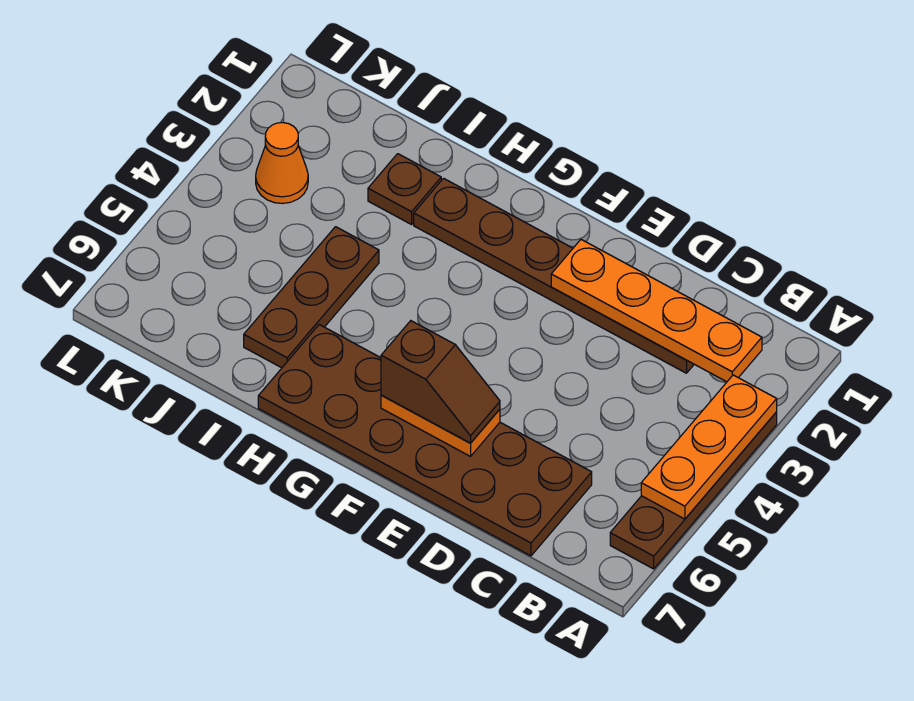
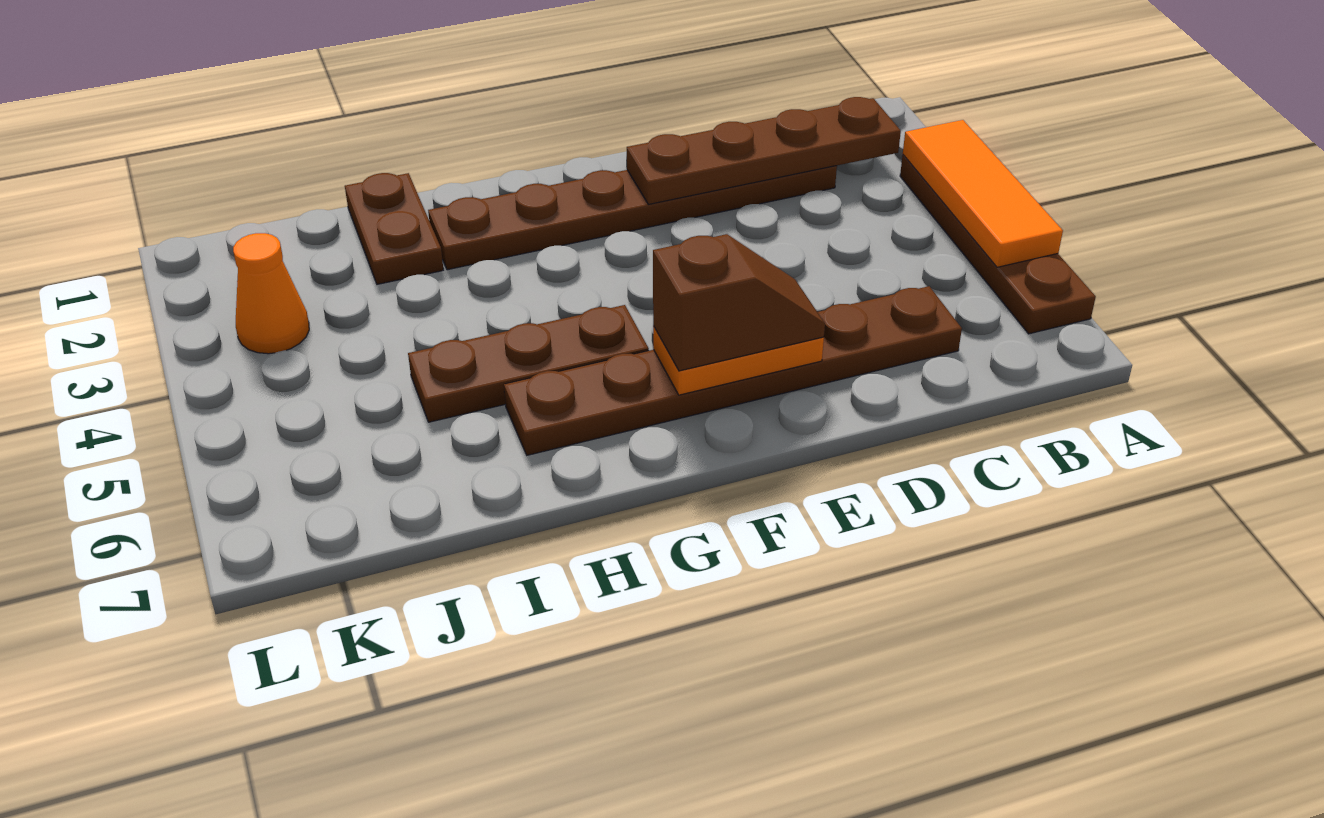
orange plate A3:A5 level 2 -> orange tile A3:A5 level 2
orange plate B2:E2 level 2 -> brown plate B2:E2 level 2
brown plate C6:H7 level 1 -> brown plate C6:H6 level 1
brown plate I2 level 1 -> brown plate I1:I2 level 1
brown plate I4:I6 level 1 -> brown plate G5:I5 level 1

